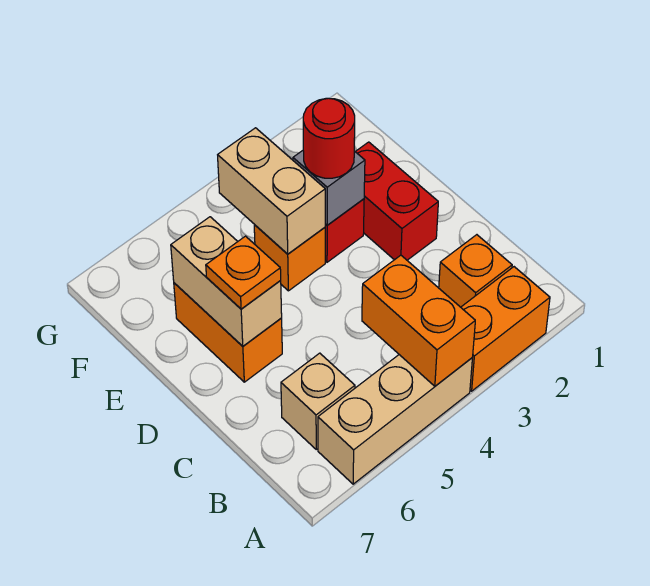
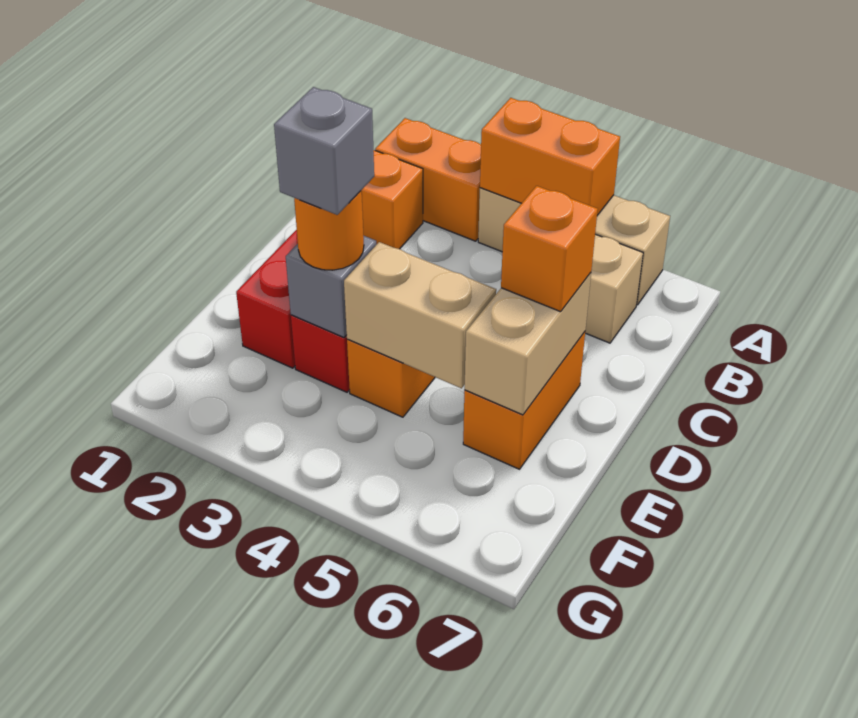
orange brick A4:B4 level 2 -> orange brick A4:A5 level 2
orange plate D6 level 3 -> orange brick D6 level 3
red round brick E3 level 3 -> orange round brick E3 level 3
none -> grey brick E3 level 4
tan brick E4:F4 level 2 -> tan brick E4:E5 level 2

